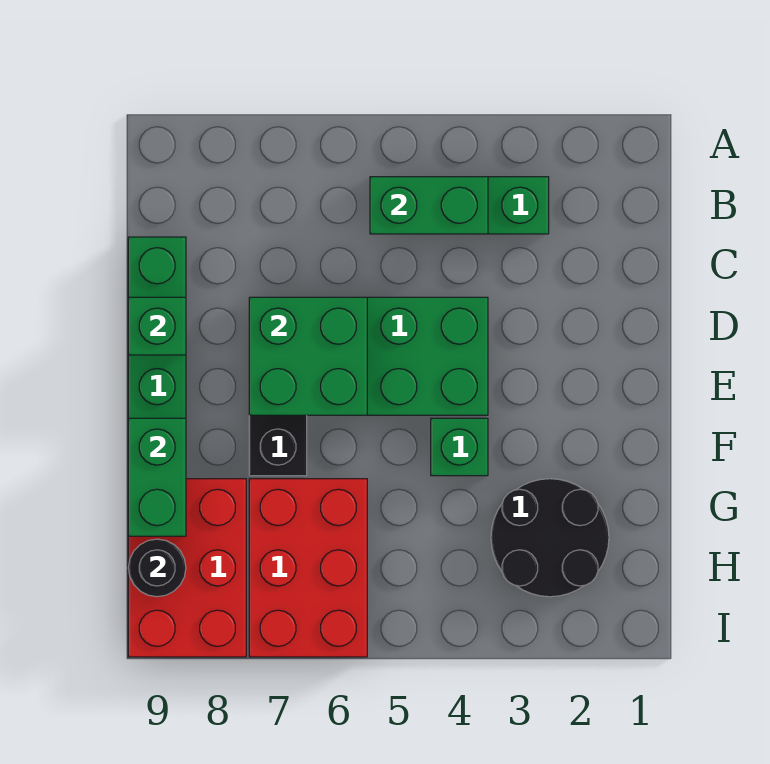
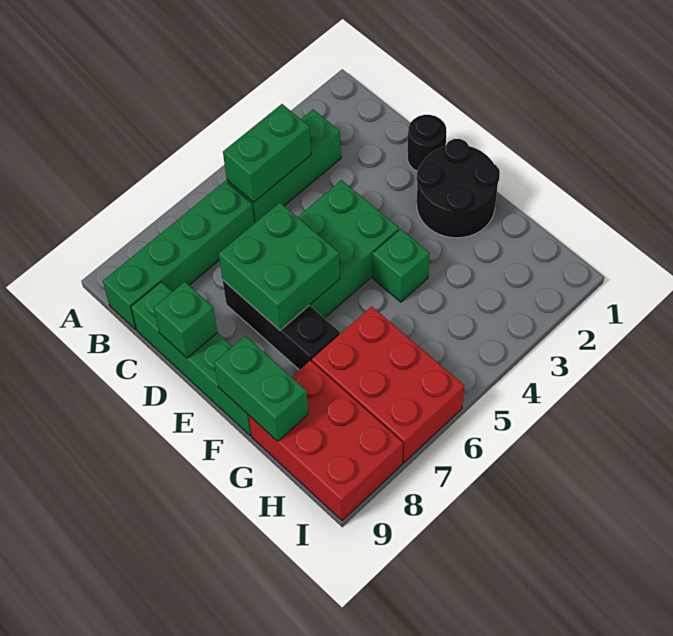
none -> green brick B6:B9 level 1
black round brick G2:H3 level 1 -> black round brick E1:F2 level 1
black round brick H9 level 2 -> black round brick D1 level 1

